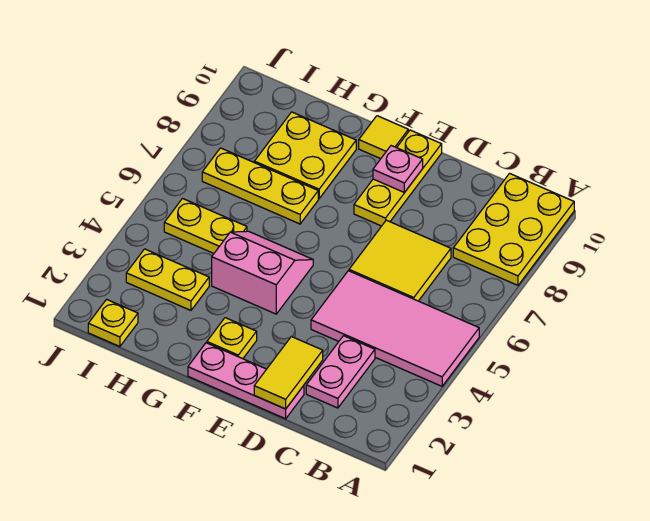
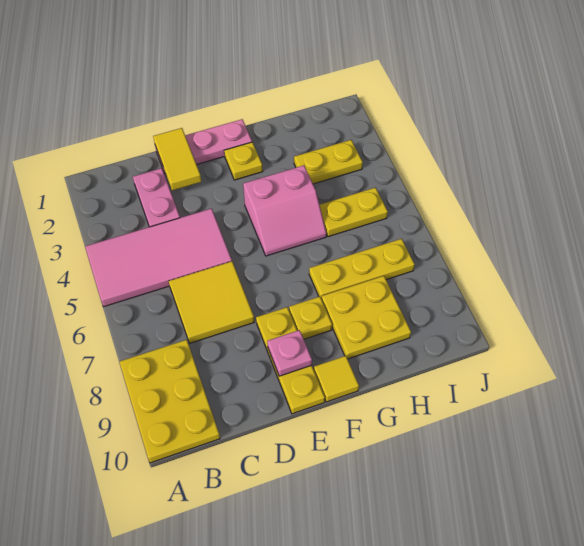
yellow plate I1 level 1 -> yellow plate F8 level 1

